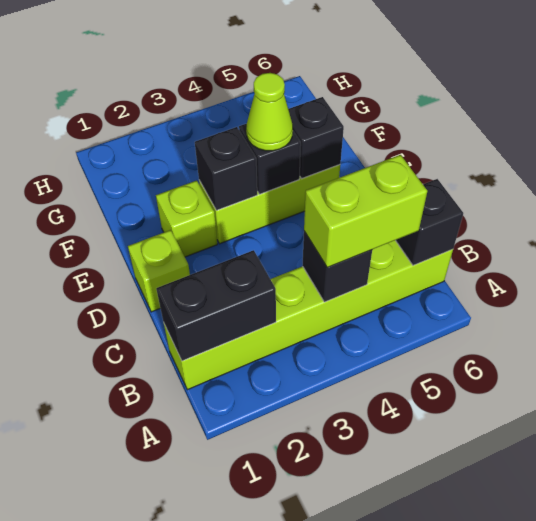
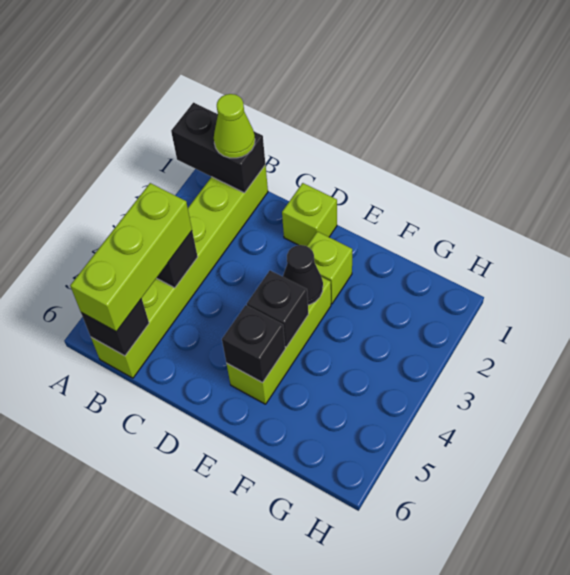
black brick B1:B2 level 2 -> black brick A1:B1 level 2
lime brick B4:B5 level 3 -> lime brick B4:B6 level 3
black brick E3 level 2 -> black cone E3 level 2
lime cone E4 level 3 -> lime cone B1 level 3

